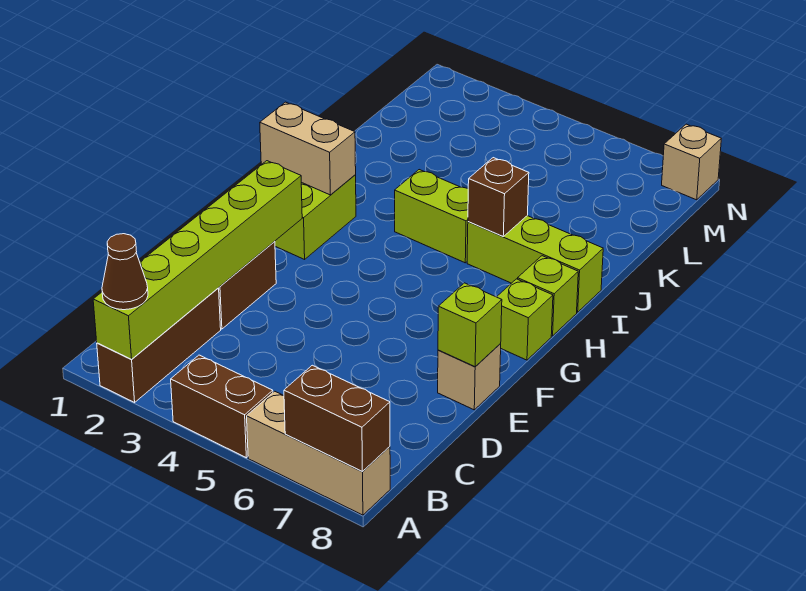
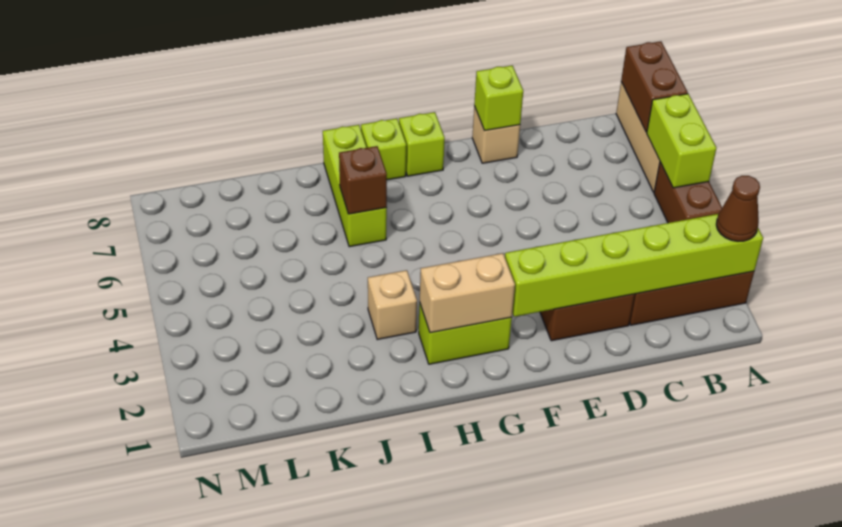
tan brick H1:H2 level 2 -> tan brick G2:H2 level 2
lime brick I4:I5 level 1 -> lime brick A5:A6 level 2
tan brick N8 level 1 -> tan brick I3 level 1

